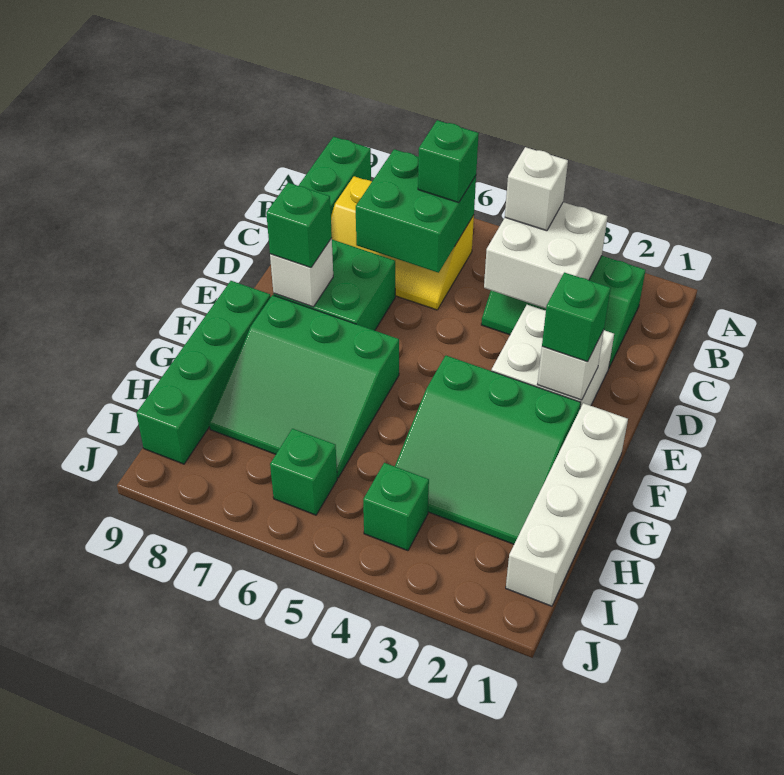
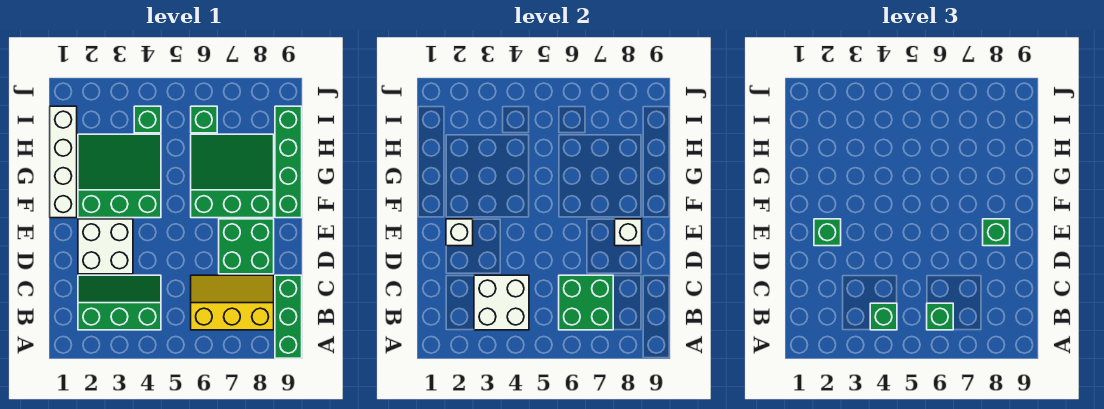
white brick B4 level 3 -> green brick B4 level 3

